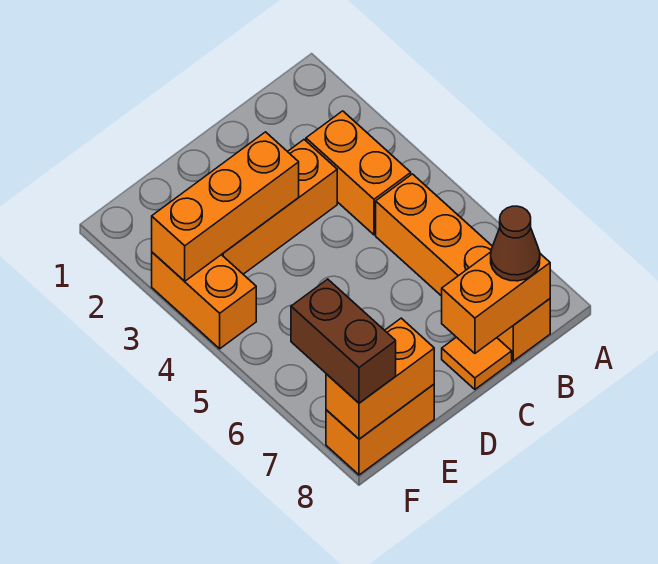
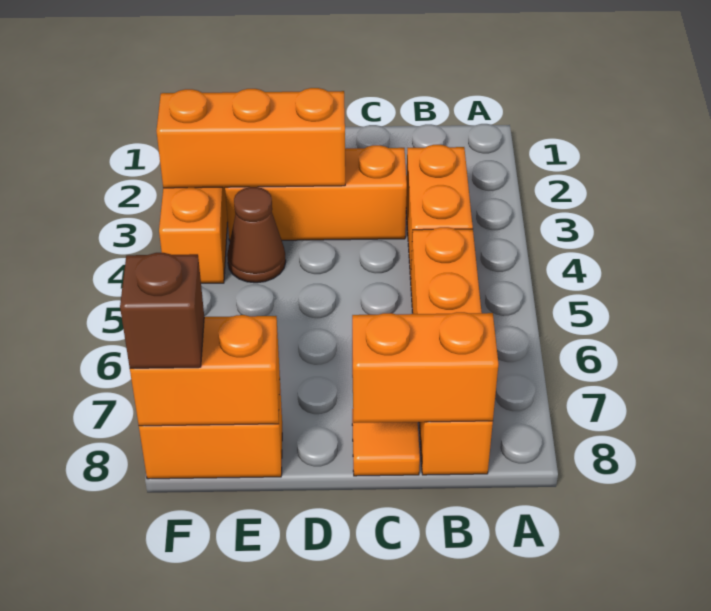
brown cone B8 level 3 -> brown cone E4 level 1
brown brick F7:F8 level 3 -> brown brick F8 level 3

